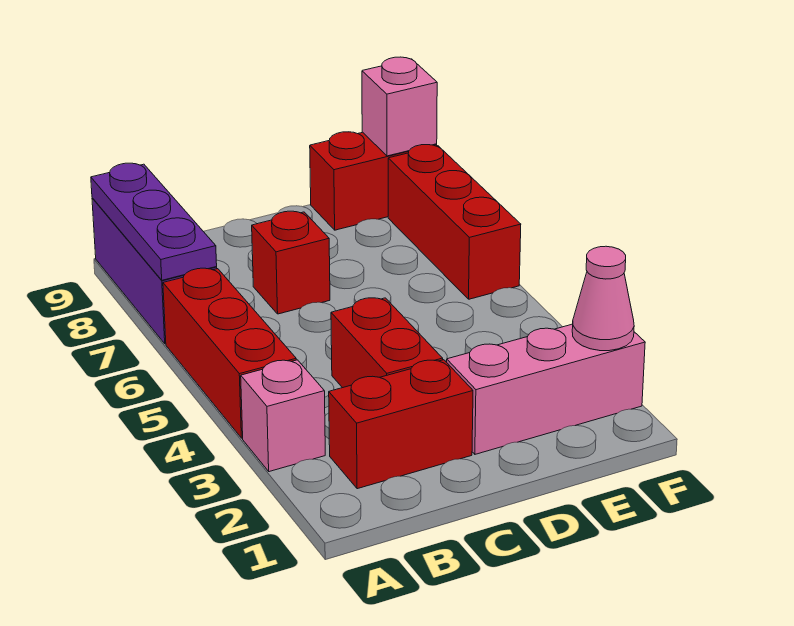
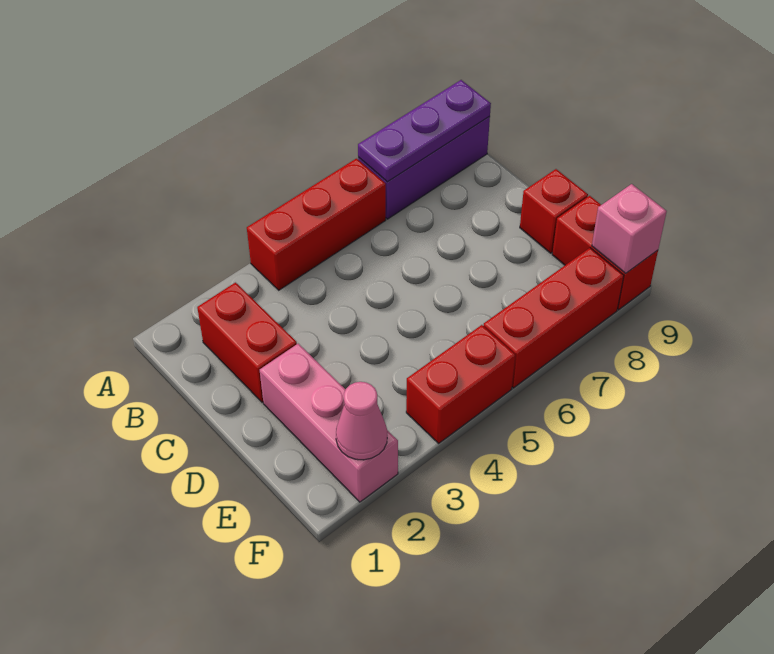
pink brick A3 level 1 -> none
red brick C3:C4 level 1 -> red brick F4:F5 level 1
red brick C7 level 1 -> red brick D9 level 1

